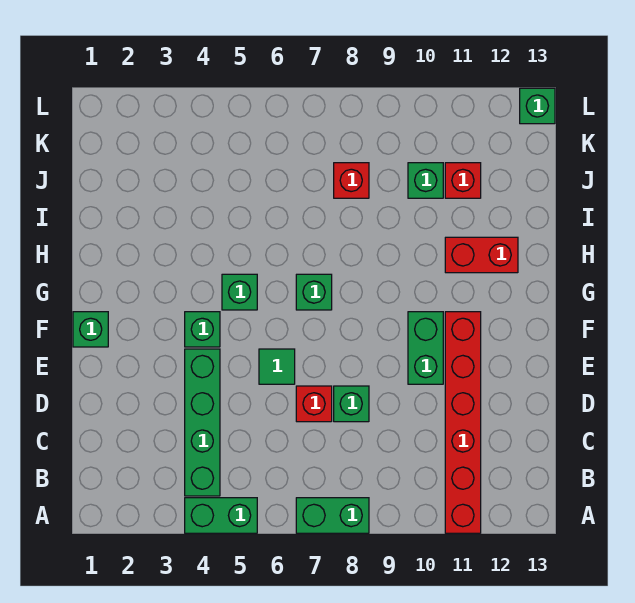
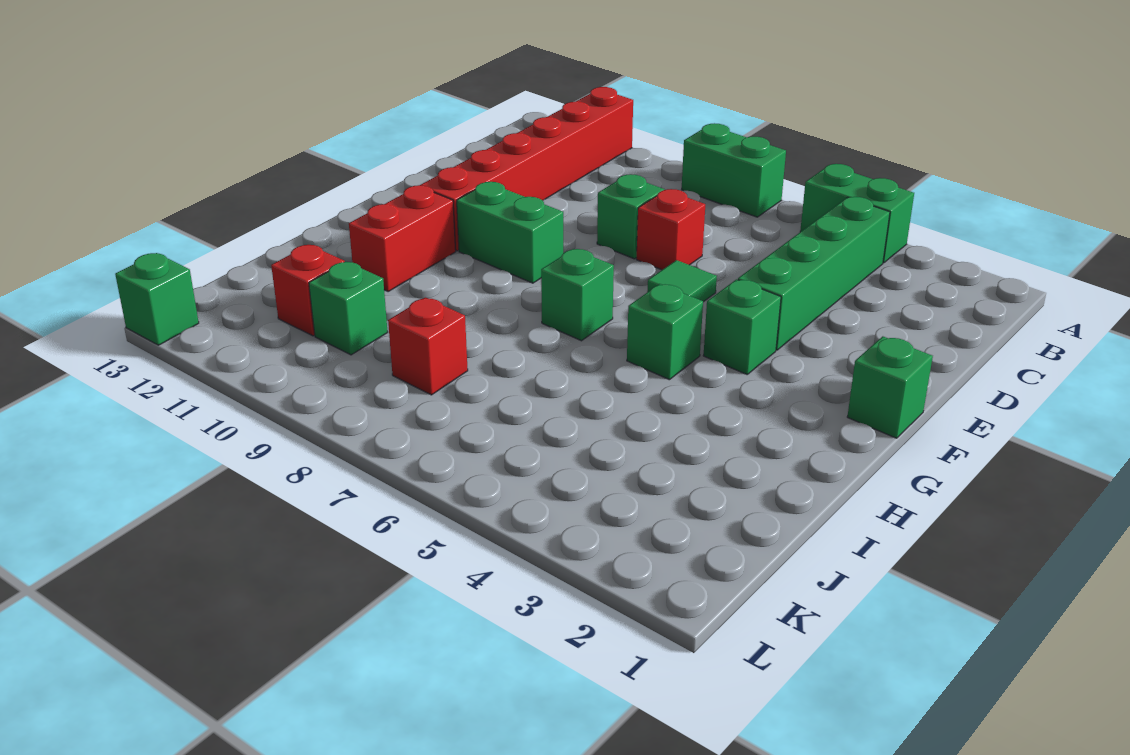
green brick E10:F10 level 1 -> green brick F9:F10 level 1
red brick H11:H12 level 1 -> red brick G11:H11 level 1

